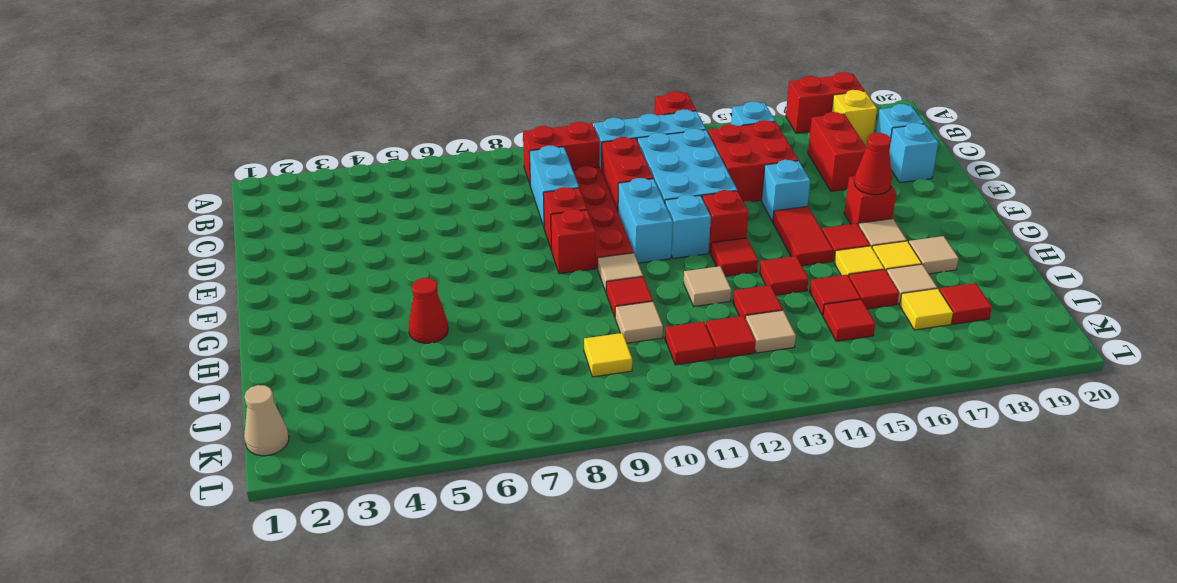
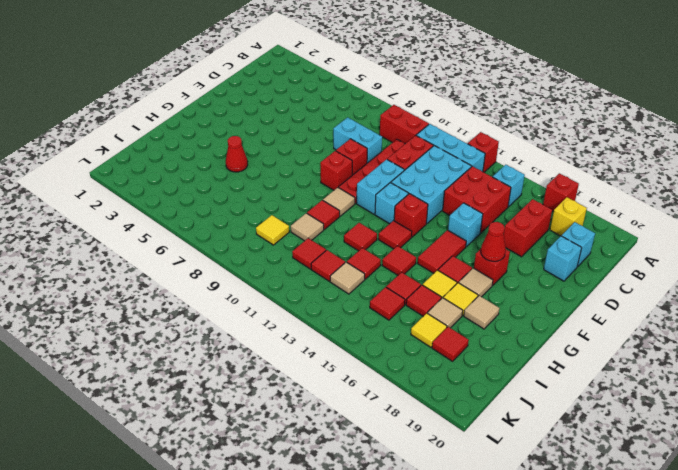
red brick A17:A18 level 1 -> red brick A17 level 1
cyan brick C9:D9 level 1 -> cyan brick D8:D9 level 1
tan tile H12 level 1 -> red tile H12 level 1
tan cone K1 level 1 -> none

